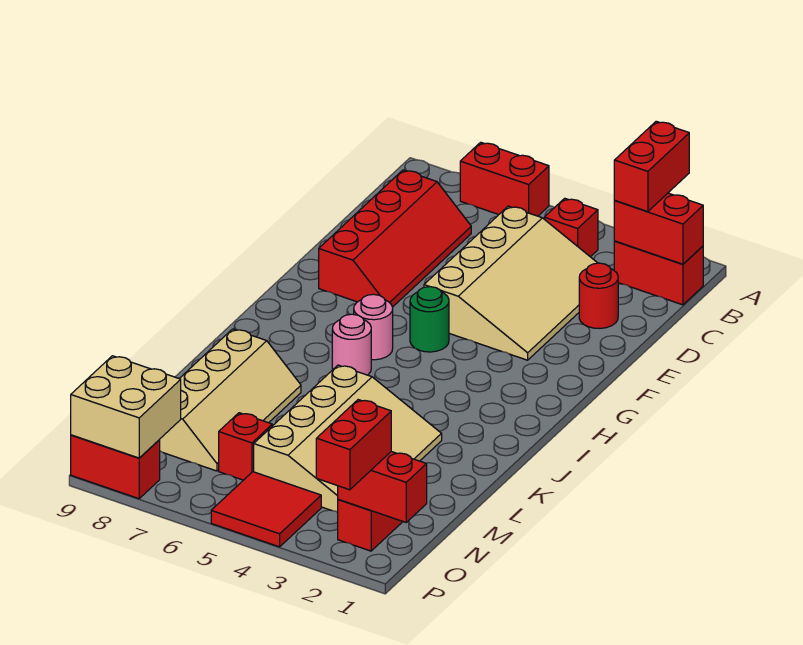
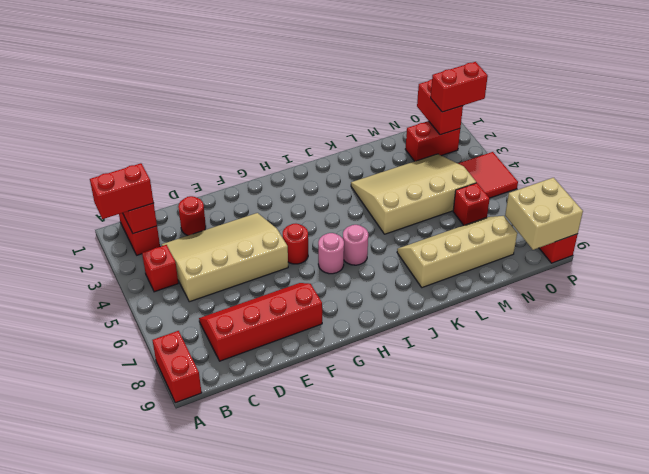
red brick A6:A7 level 1 -> red brick A8:A9 level 1
green round brick G5 level 1 -> red round brick G5 level 1

